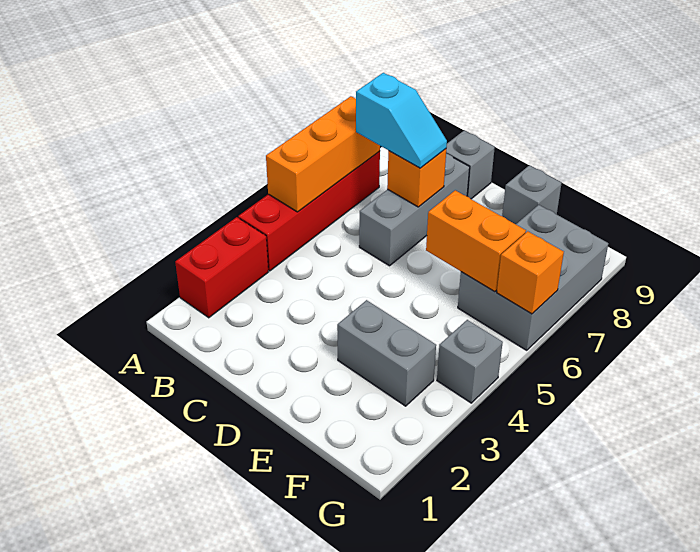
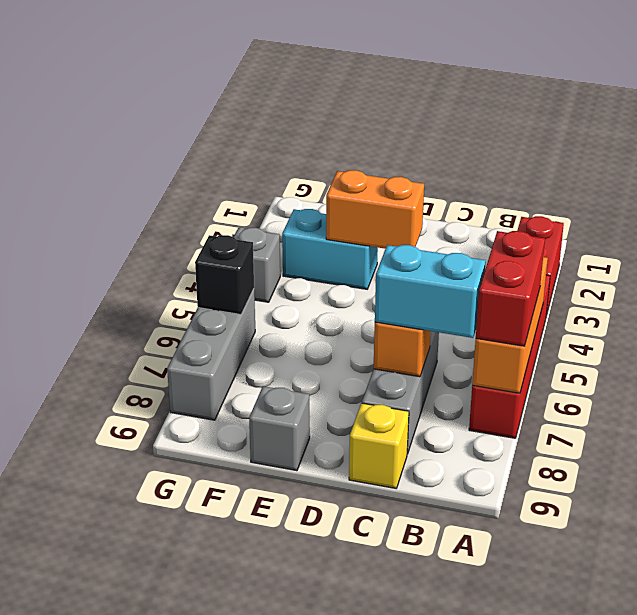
none -> red brick A6:A7 level 3
cyan slope B7:C7 level 3 top B -> cyan brick B7:C7 level 3
grey brick C9 level 1 -> yellow brick C9 level 1
grey brick E3:F3 level 1 -> cyan brick E3:F3 level 1
orange brick E6:F6 level 2 -> orange brick D3:E3 level 2
grey brick F6:G8 level 1 -> grey brick G6:G8 level 1
orange brick G6 level 2 -> black brick G6 level 2

